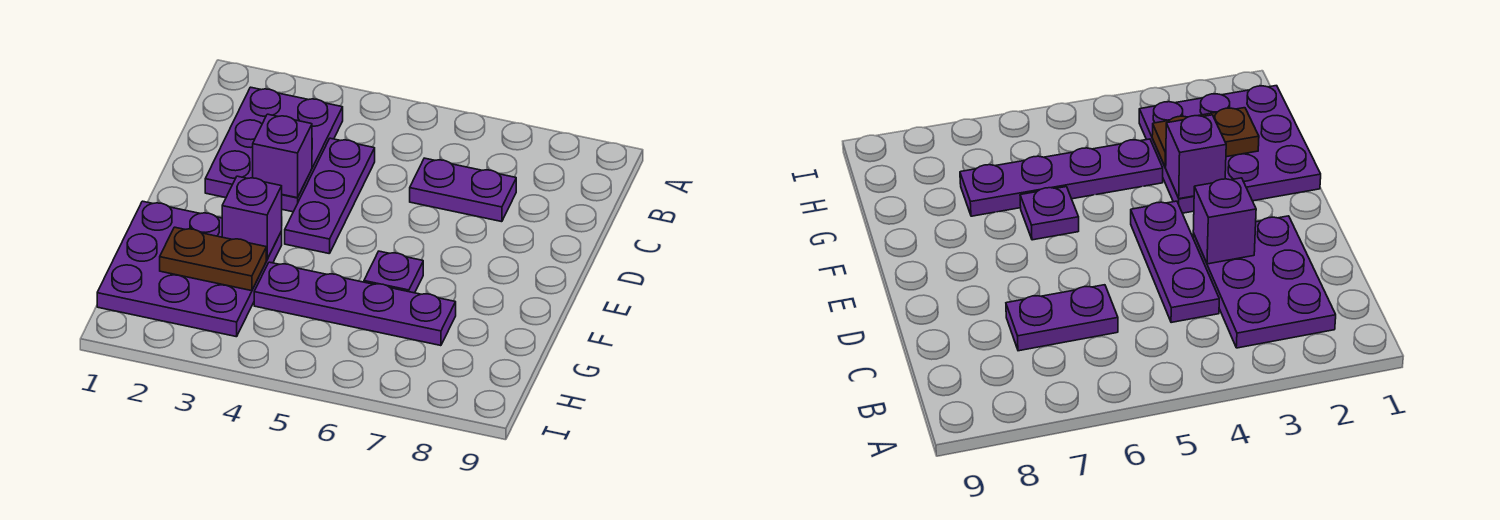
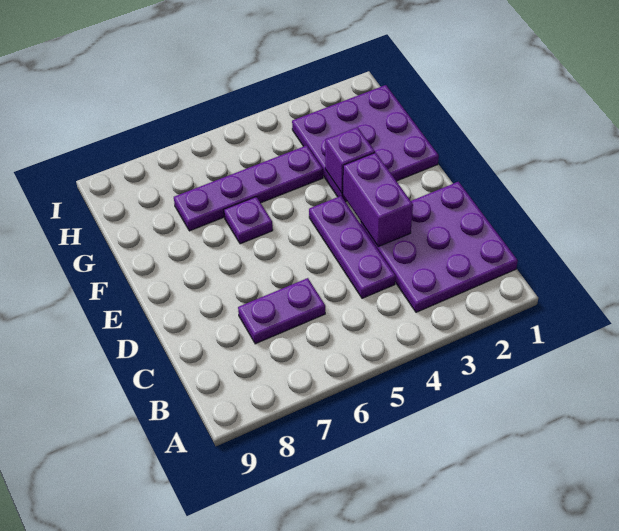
purple plate B2:D3 level 1 -> purple plate B1:D3 level 1
purple brick D3 level 2 -> purple brick D3:E3 level 2
brown plate G2:G3 level 2 -> none

